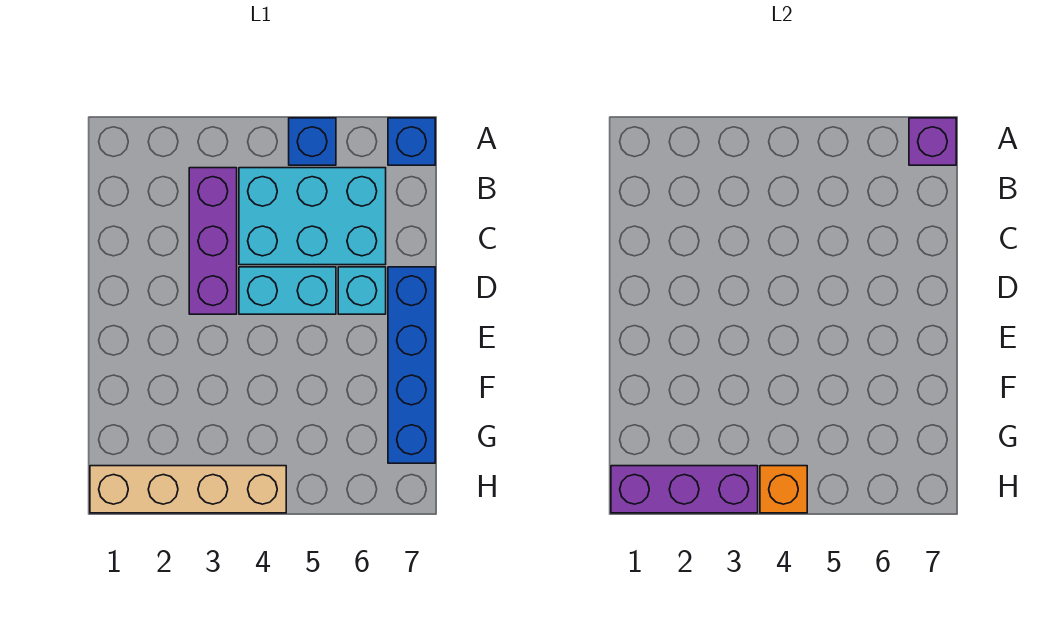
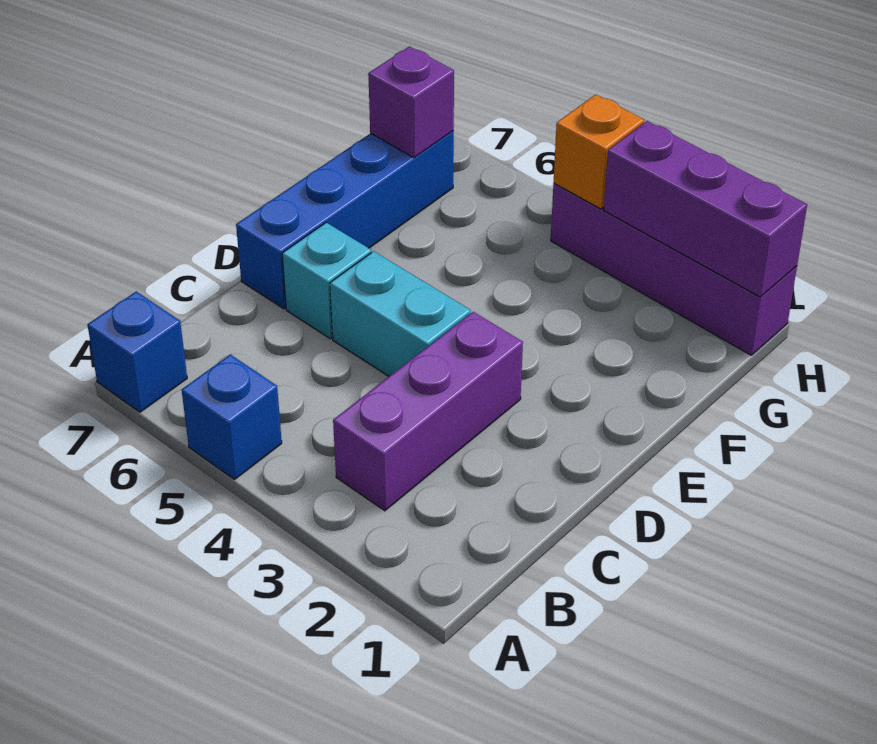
purple brick A7 level 2 -> purple brick G7 level 2
cyan brick B4:C6 level 1 -> none
tan brick H1:H4 level 1 -> purple brick H1:H4 level 1

